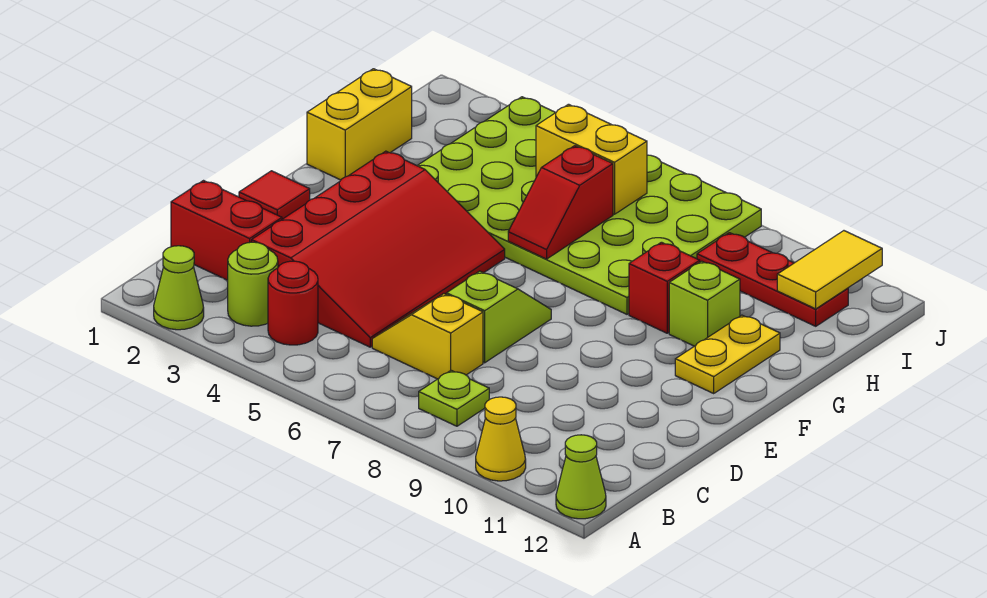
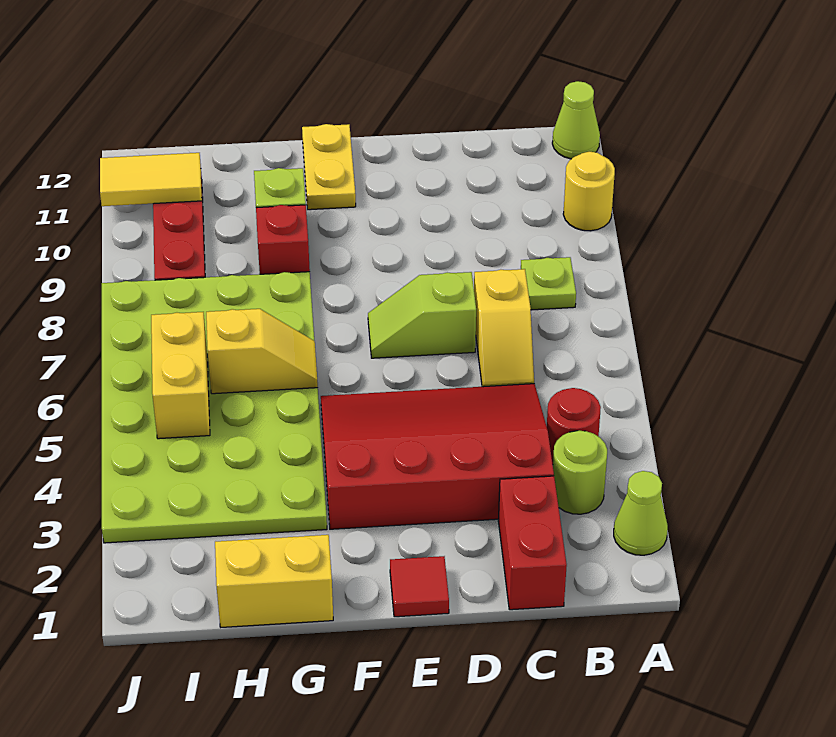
yellow cone A10 level 1 -> yellow round brick A10 level 1
yellow plate F11:G11 level 1 -> yellow plate F11:F12 level 1
red slope G6:H6 level 2 top H -> yellow slope G6:H6 level 2 top H

